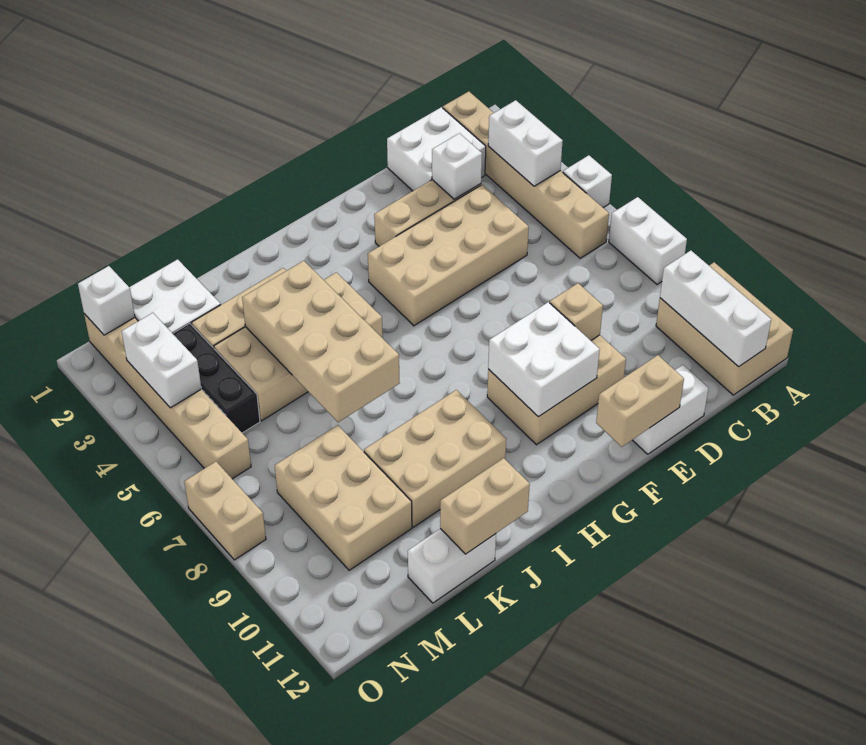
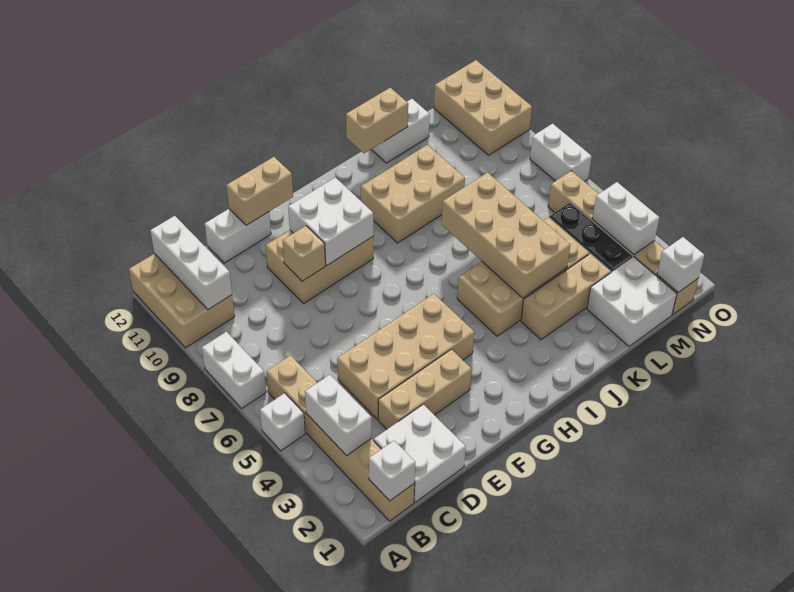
white brick D3 level 2 -> white brick B1 level 2
tan brick L8:M10 level 1 -> tan brick N10:O12 level 1
tan brick O7:O8 level 1 -> white brick O7:O8 level 1

